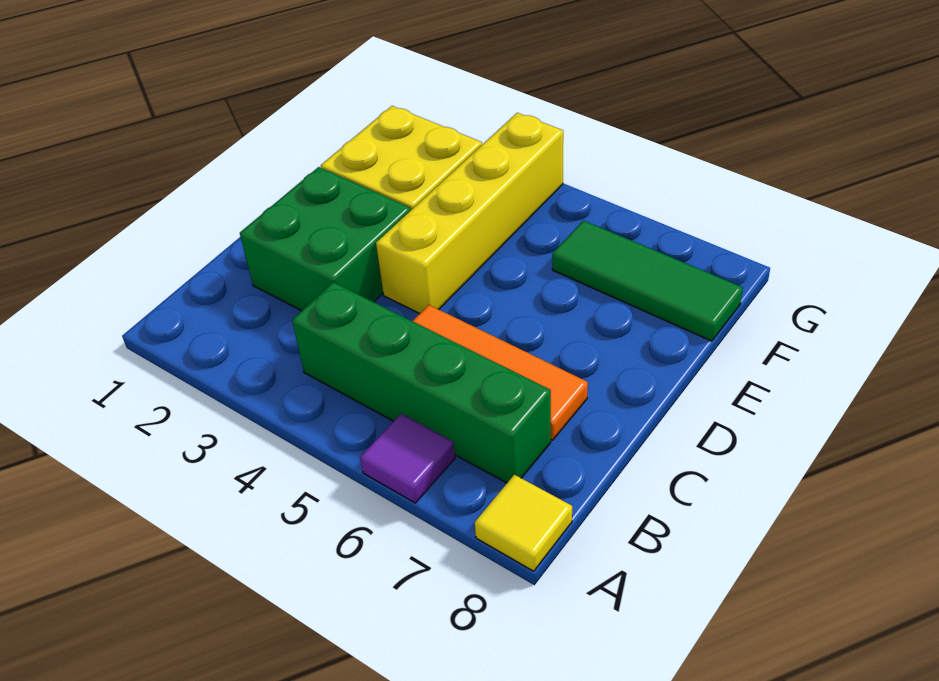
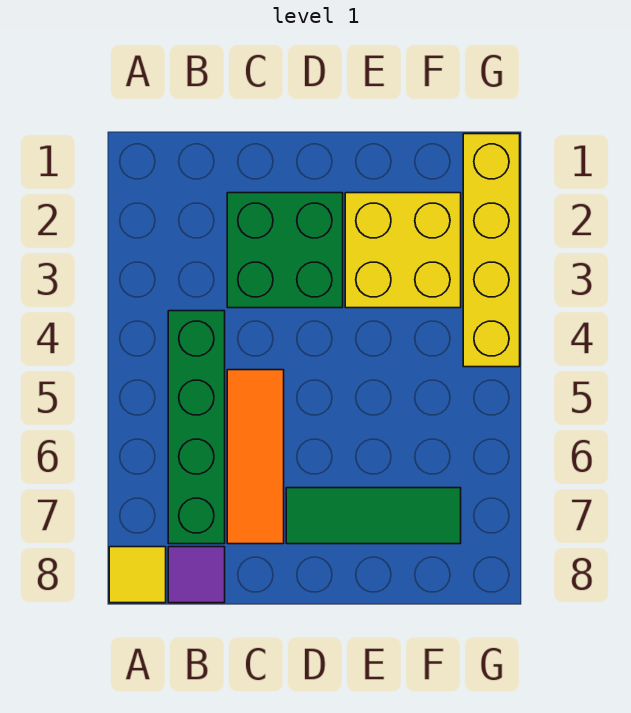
purple tile A6 level 1 -> purple tile B8 level 1
yellow brick D4:G4 level 1 -> yellow brick G1:G4 level 1
green tile F6:F8 level 1 -> green tile D7:F7 level 1

